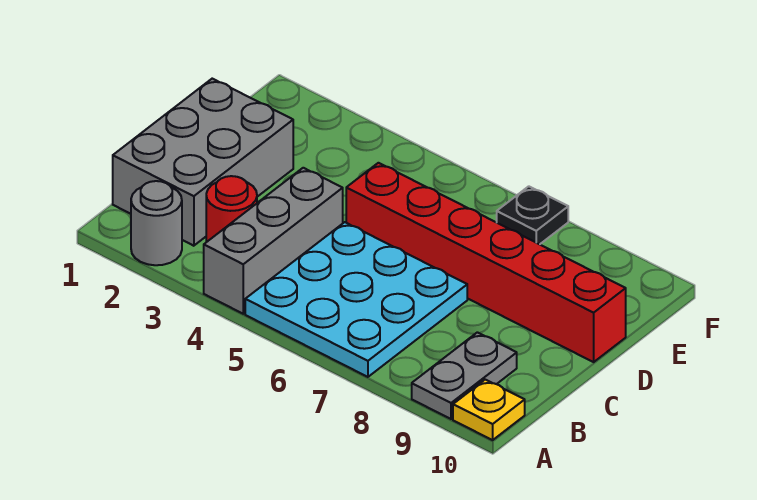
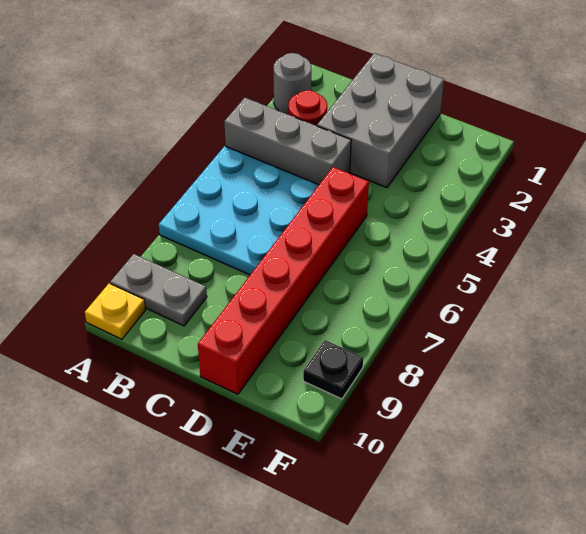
grey brick B1:D2 level 1 -> grey brick C1:D3 level 1
black plate F7 level 1 -> black plate F9 level 1

